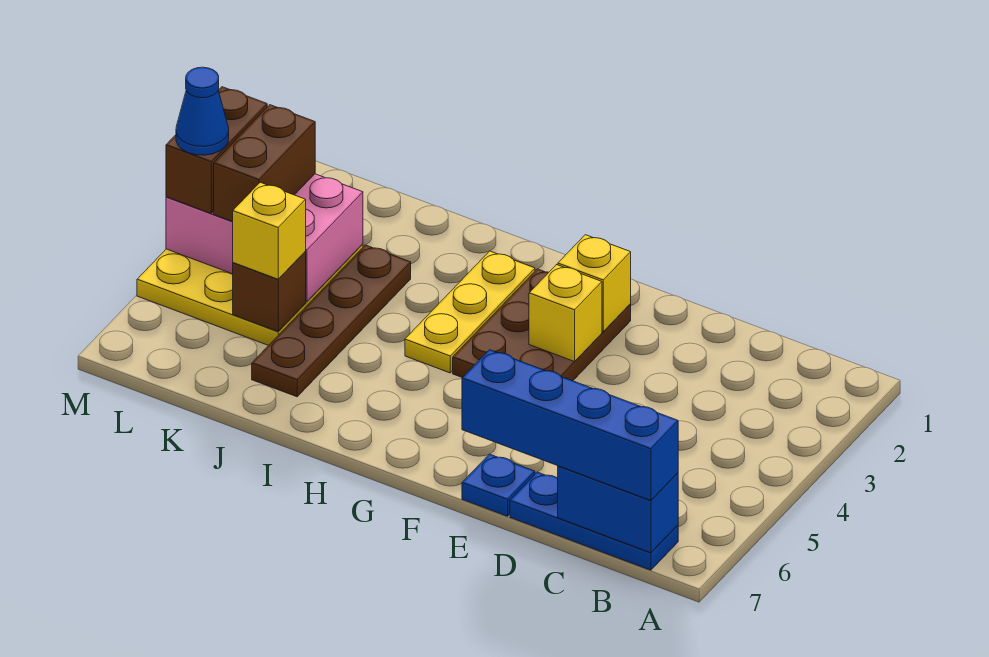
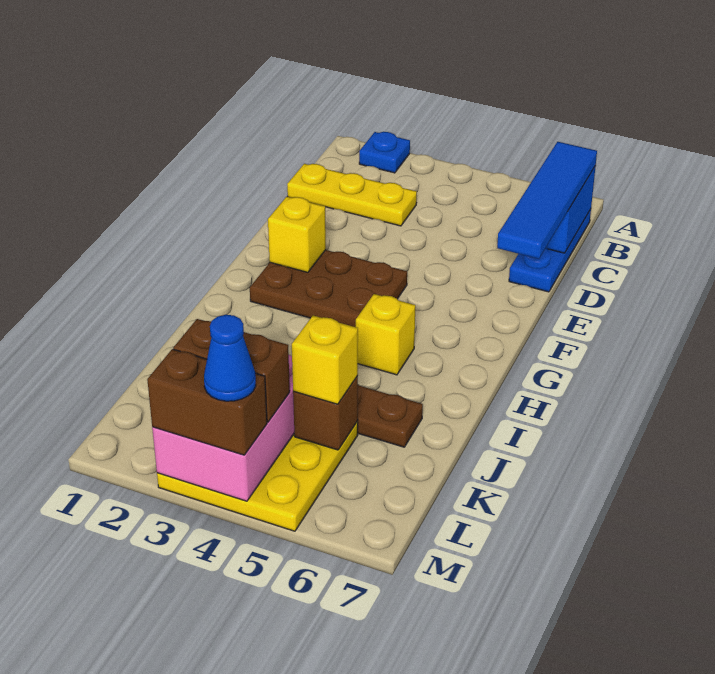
blue brick B7:E7 level 3 -> blue tile B7:E7 level 3
blue plate E7 level 1 -> blue plate A2 level 1
yellow brick F3 level 2 -> yellow brick H5 level 1
yellow plate H2:H4 level 1 -> yellow plate C1:C3 level 1

